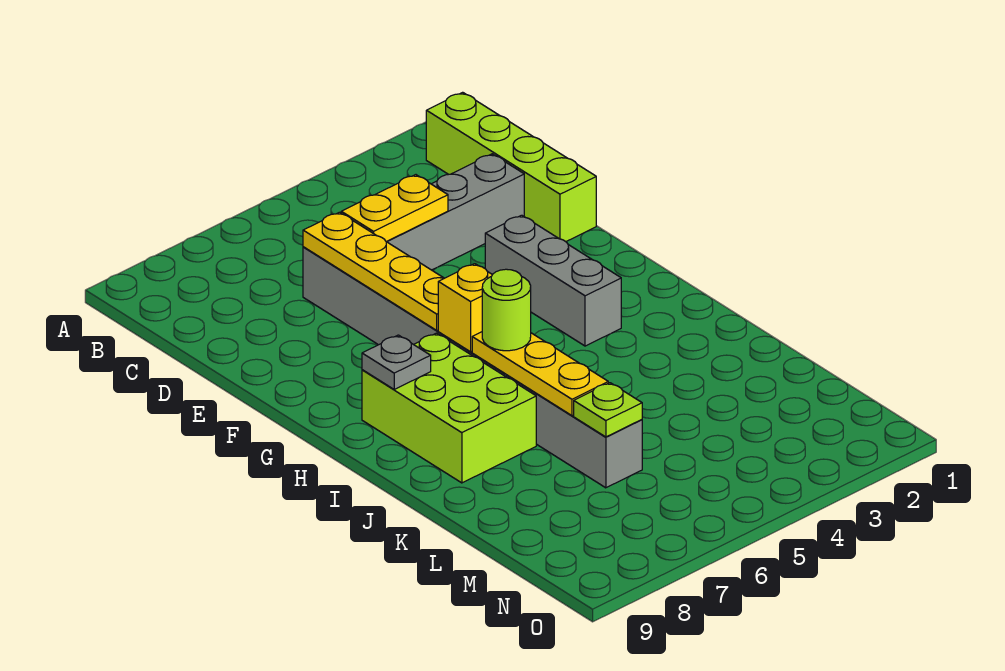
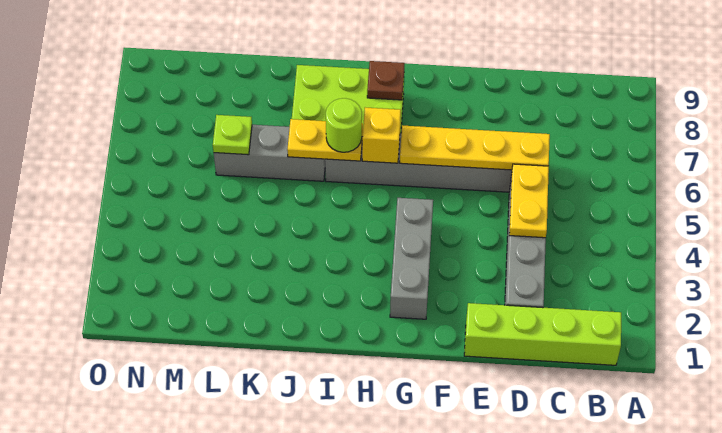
grey brick F3:H3 level 1 -> grey brick G2:G4 level 1
grey plate H8 level 2 -> brown plate H8 level 2
yellow plate I6:K6 level 2 -> yellow plate I6:J6 level 2

